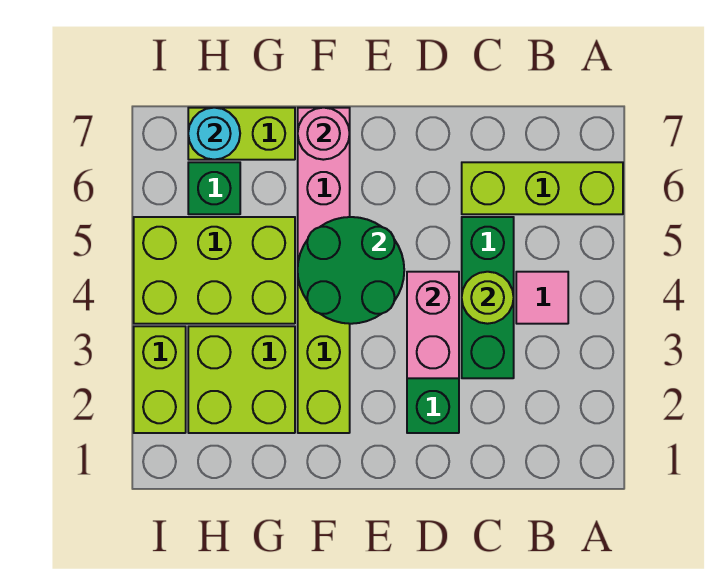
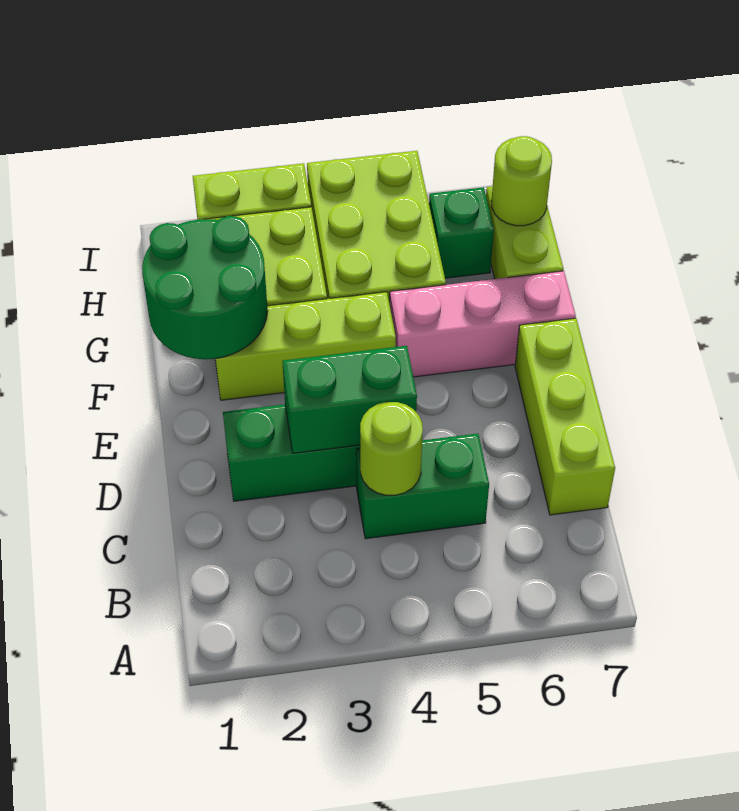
lime brick A6:C6 level 1 -> lime brick C7:E7 level 1
pink tile B4 level 1 -> none
green brick C3:C5 level 1 -> green brick C4:C5 level 1
pink brick D3:D4 level 2 -> green brick D3:D4 level 2
green round brick E4:F5 level 2 -> green round brick F1:G2 level 2
pink round brick F7 level 2 -> none
cyan round brick H7 level 2 -> lime round brick H7 level 2

